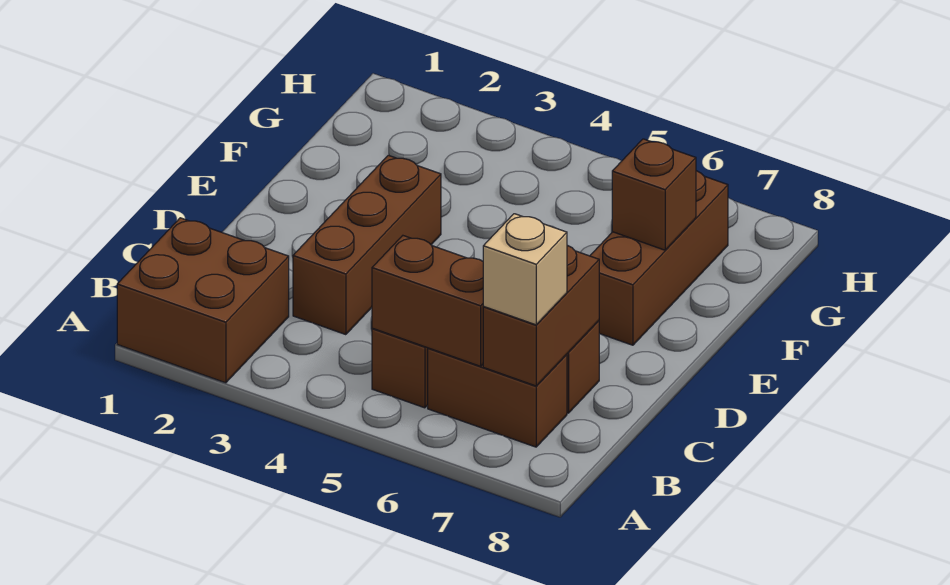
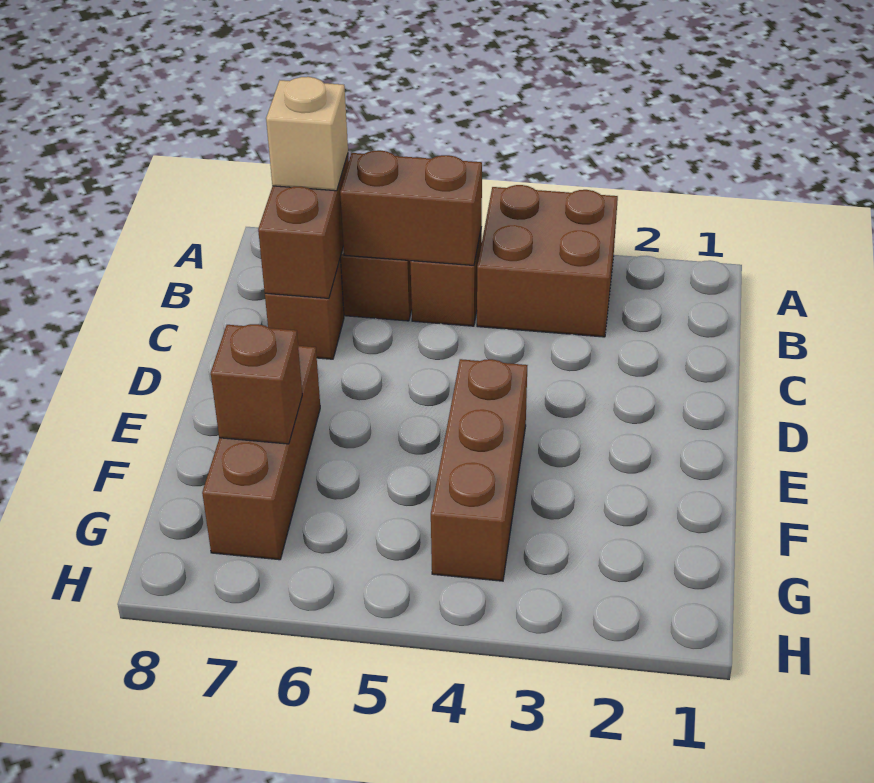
brown brick A1:B2 level 1 -> brown brick A3:B4 level 1
brown brick C3:E3 level 1 -> brown brick E4:G4 level 1

